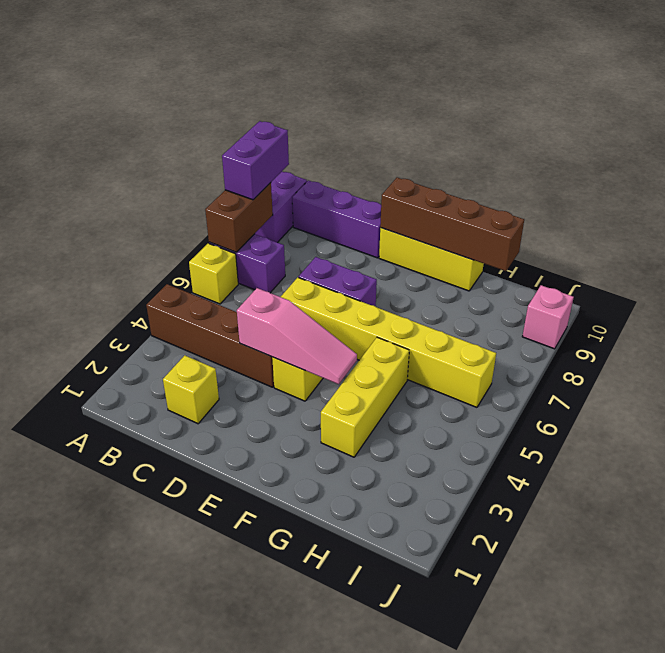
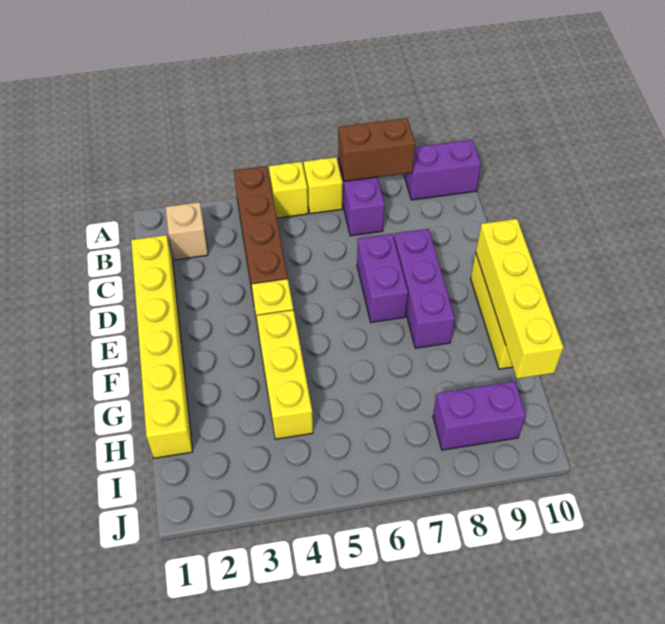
purple brick A8:A9 level 3 -> purple brick I8:I9 level 1
none -> tan brick B2 level 1
purple brick B10:D10 level 1 -> purple brick D8:F8 level 1
yellow brick C2 level 1 -> yellow brick A5 level 1
pink slope D4:F4 level 2 top D -> none
yellow brick D6:I6 level 1 -> yellow brick C1:H1 level 1
brown brick E10:H10 level 2 -> yellow brick E10:H10 level 2
yellow brick G3:G5 level 1 -> yellow brick F4:H4 level 1
pink brick J9 level 1 -> none

